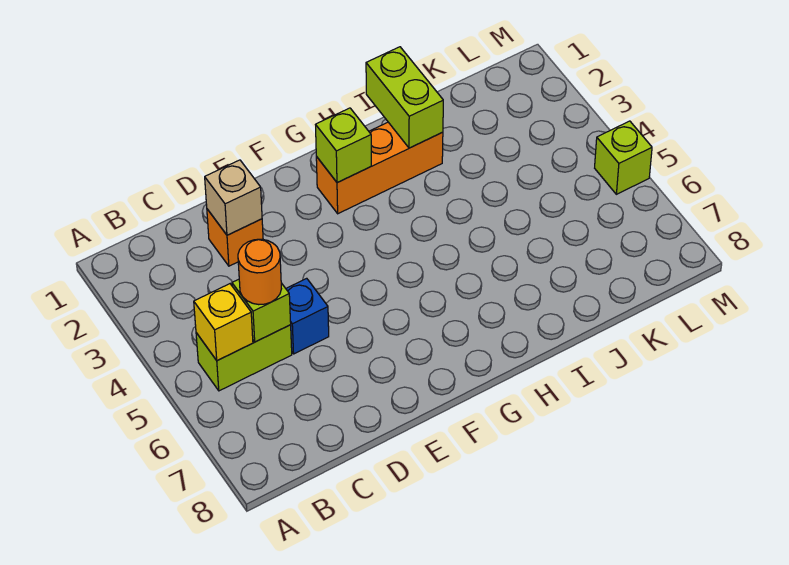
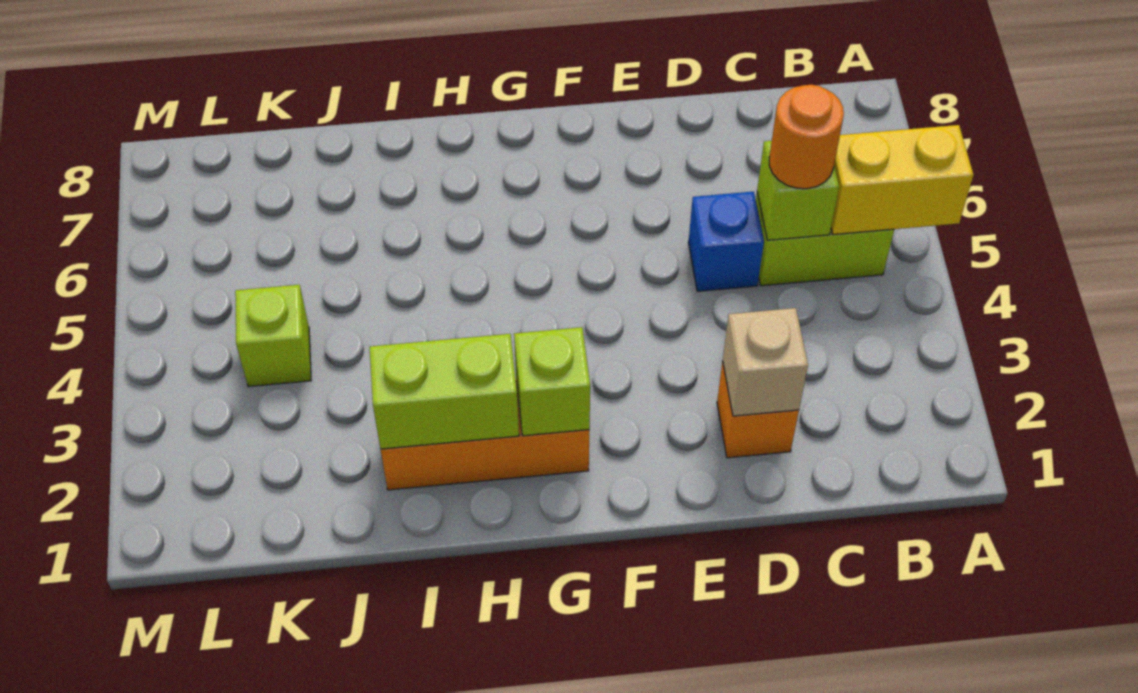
yellow brick B5 level 2 -> yellow brick A5:B5 level 2
lime brick I1:I2 level 2 -> lime brick H2:I2 level 2
lime brick M5 level 1 -> lime brick K4 level 1

